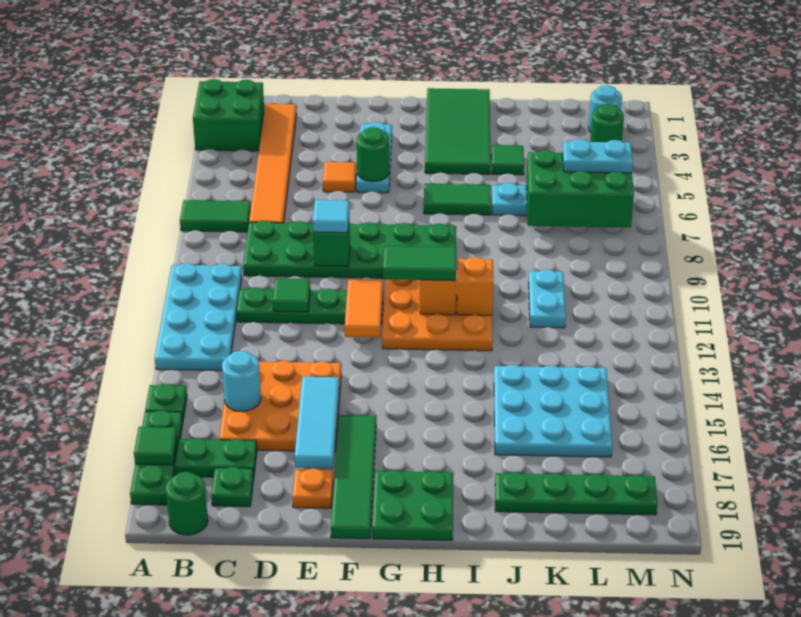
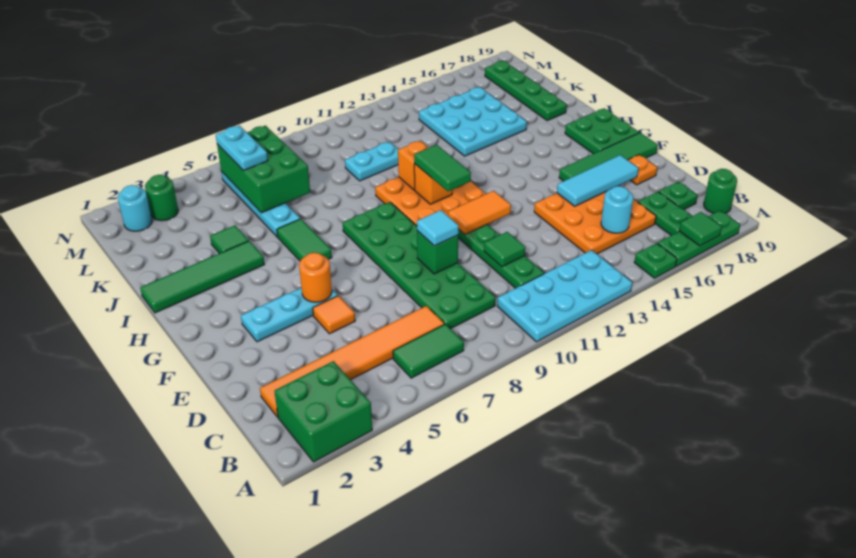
green tile A7:B7 level 1 -> green tile B6:B7 level 1
green round brick F5 level 2 -> orange round brick F5 level 2
green tile H1:I4 level 1 -> green tile I1:I4 level 1

